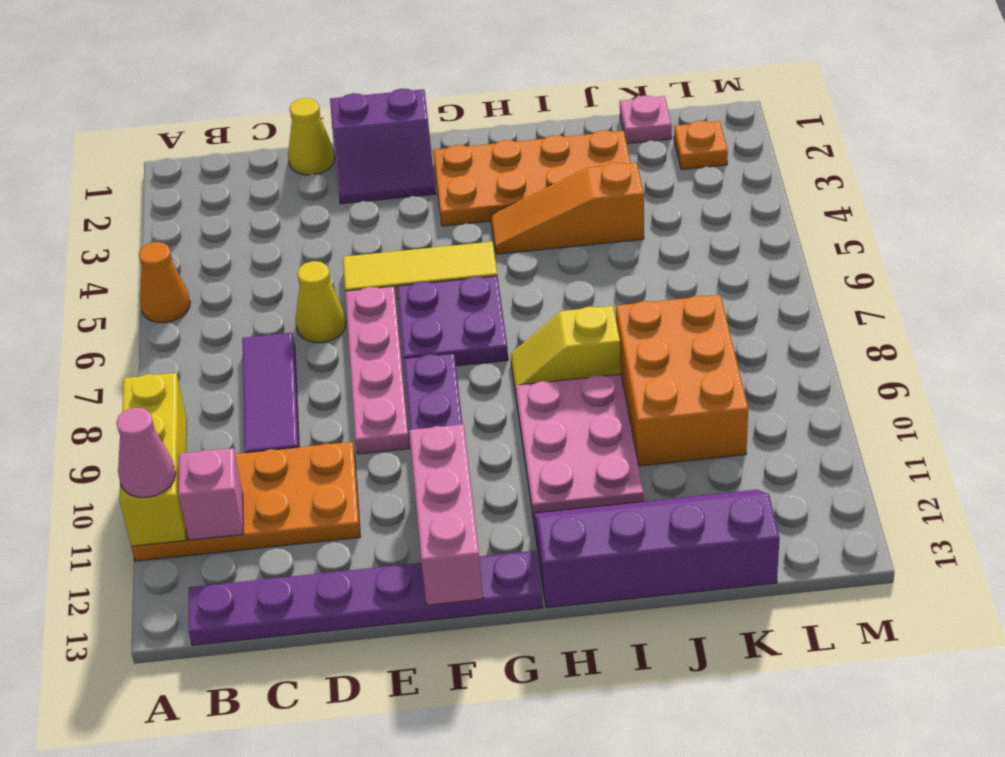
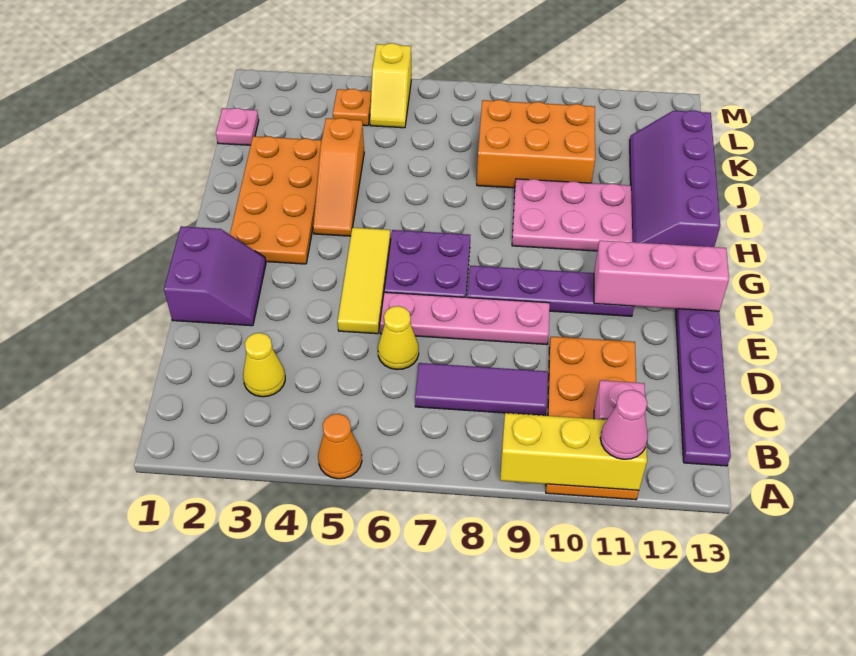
yellow cone D1 level 1 -> yellow cone C3 level 1
yellow slope H8:I8 level 1 top I -> yellow slope L5:M5 level 1 top M
orange plate L2 level 1 -> orange plate L4 level 1

